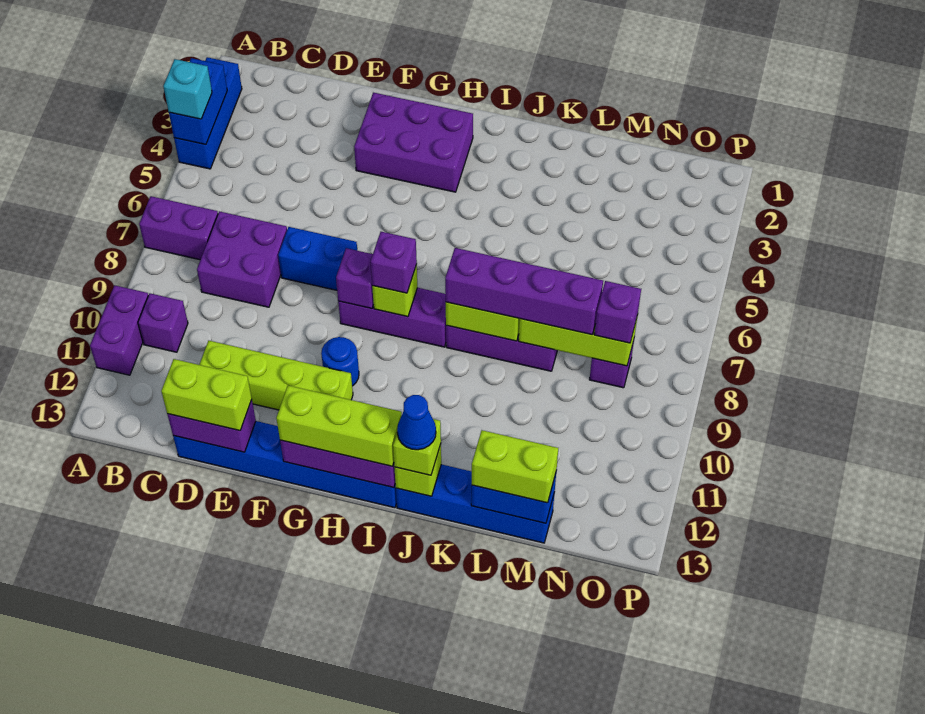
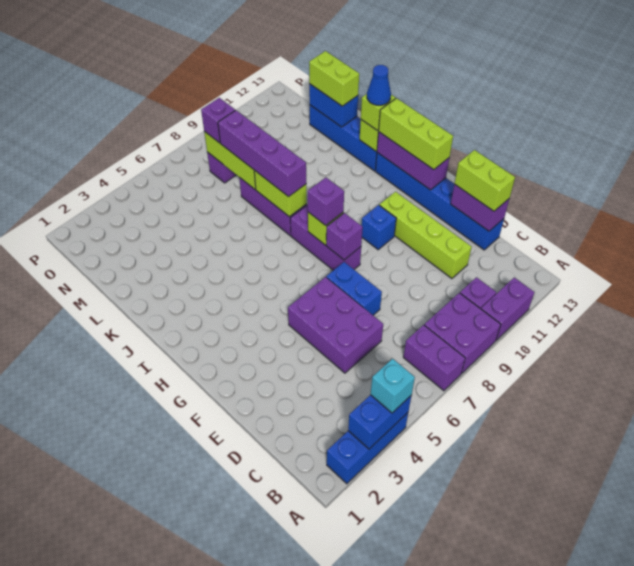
purple brick C7:D8 level 1 -> purple brick A8:B9 level 1
purple brick F2:H3 level 1 -> purple brick D5:F6 level 1
blue round brick G10 level 1 -> blue brick G10 level 1

